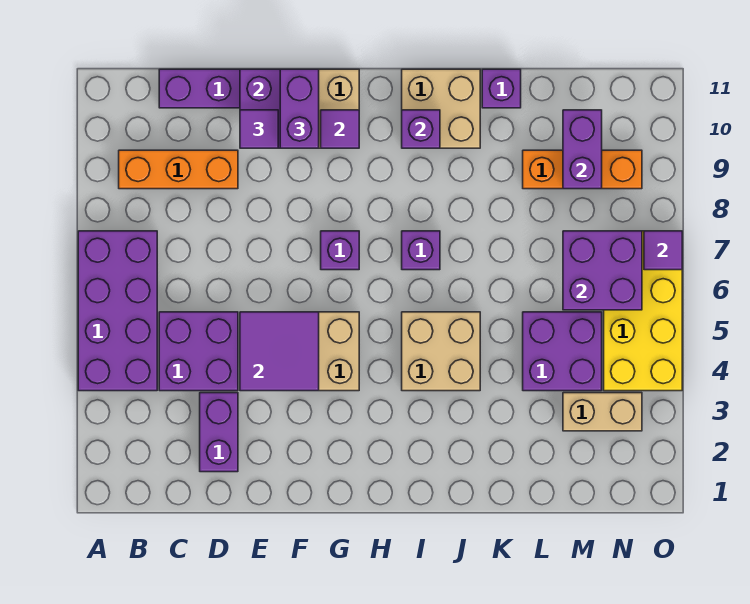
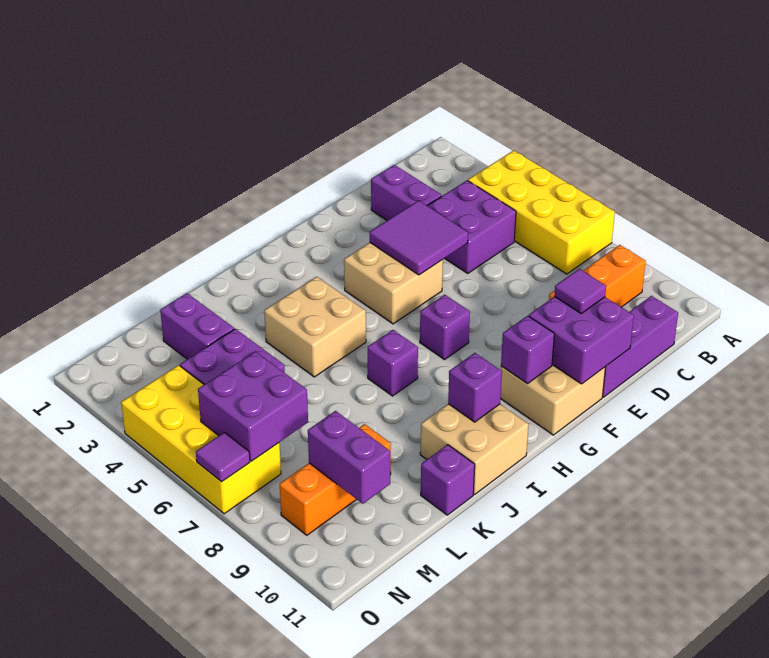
purple brick A4:B7 level 1 -> yellow brick A4:B7 level 1
purple brick F10:F11 level 3 -> purple brick L2:L3 level 1
purple tile G10 level 2 -> purple brick G10 level 2
tan brick M3:N3 level 1 -> none

